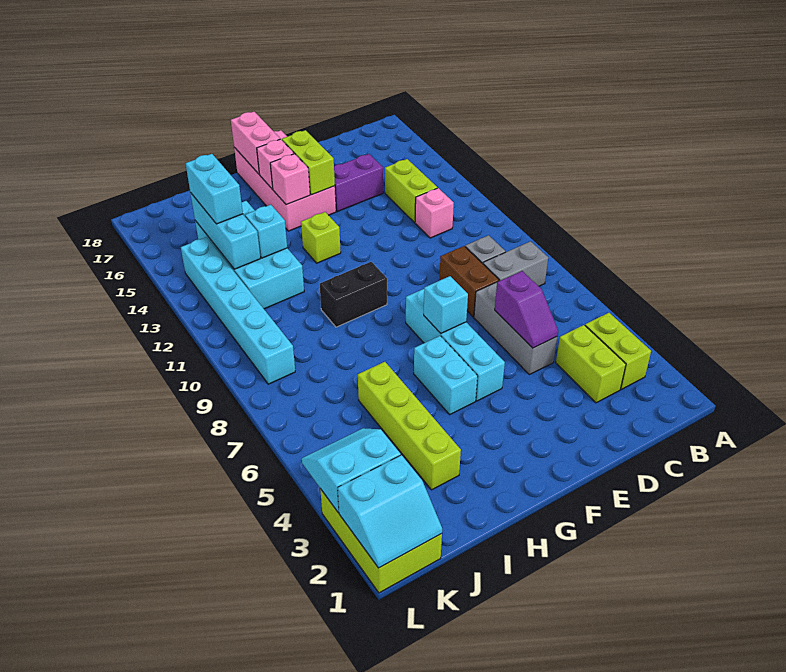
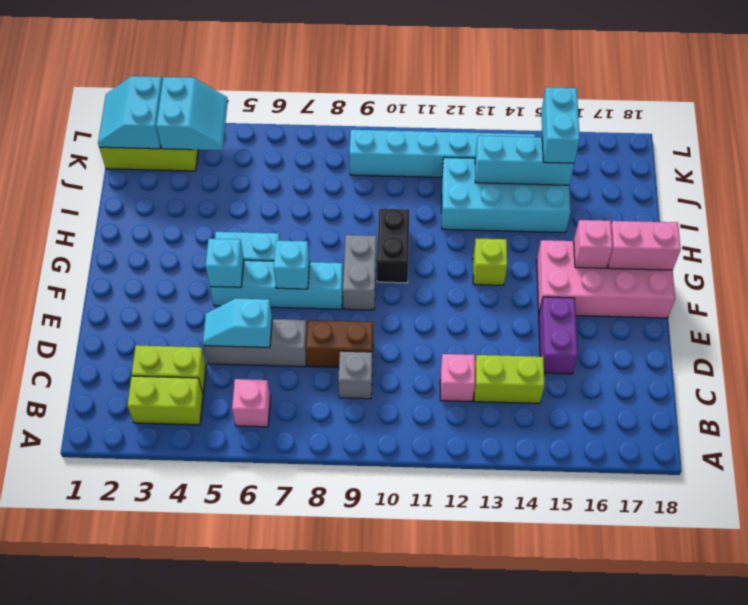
grey brick B8:C8 level 1 -> grey brick F9:G9 level 1
purple slope D5:D6 level 2 top 6 -> cyan slope D5:D6 level 2 top 6
lime brick F15:F16 level 2 -> none
pink brick G15 level 2 -> pink brick B6 level 1
lime brick I3:I6 level 1 -> none
cyan brick I13 level 2 -> cyan brick F5 level 2
cyan brick J14:J15 level 3 -> cyan brick J15:K15 level 3

